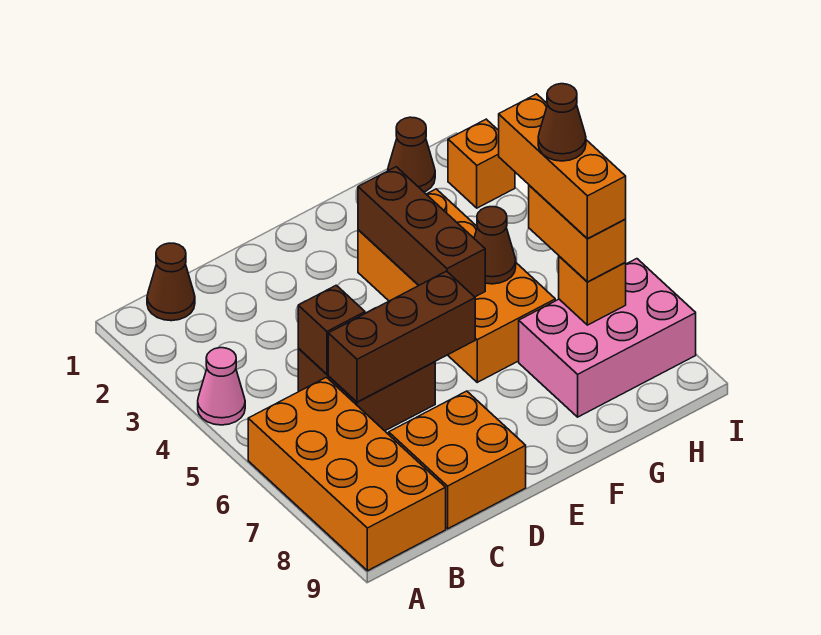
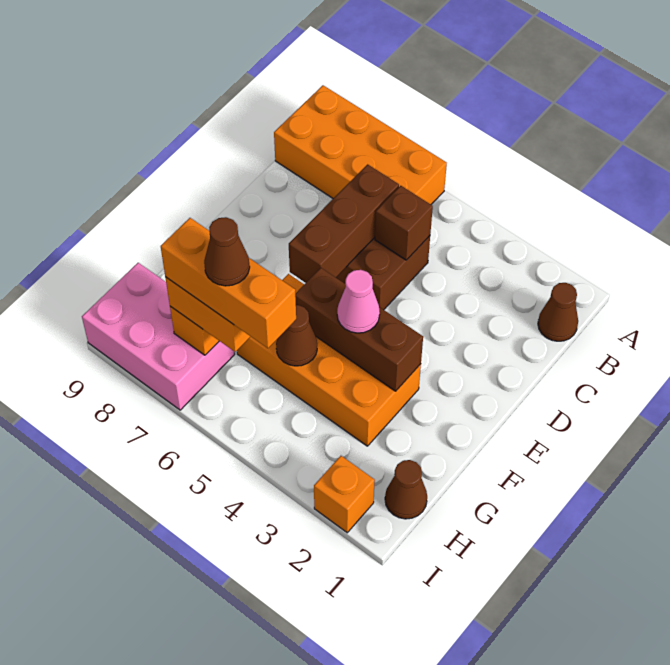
pink cone A4 level 1 -> pink cone F4 level 3
orange brick C8:D9 level 1 -> none
pink brick G7:I8 level 1 -> pink brick H7:I9 level 1

